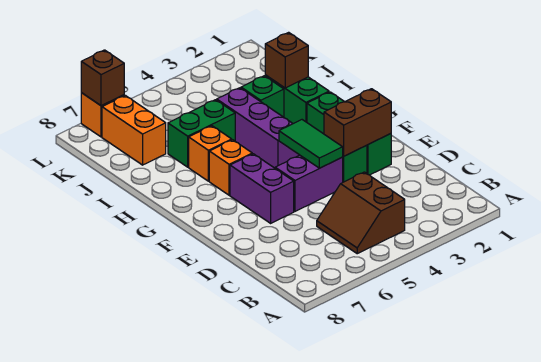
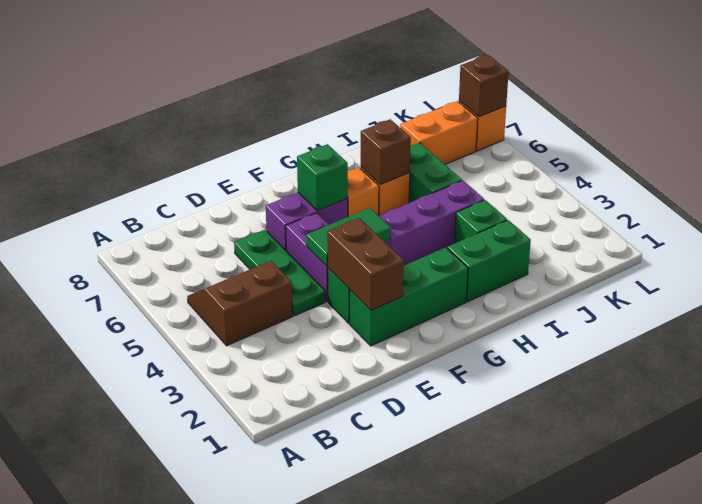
none -> green plate D4:D6 level 1
none -> green brick F6 level 2
brown brick I2 level 2 -> brown brick H6 level 2

